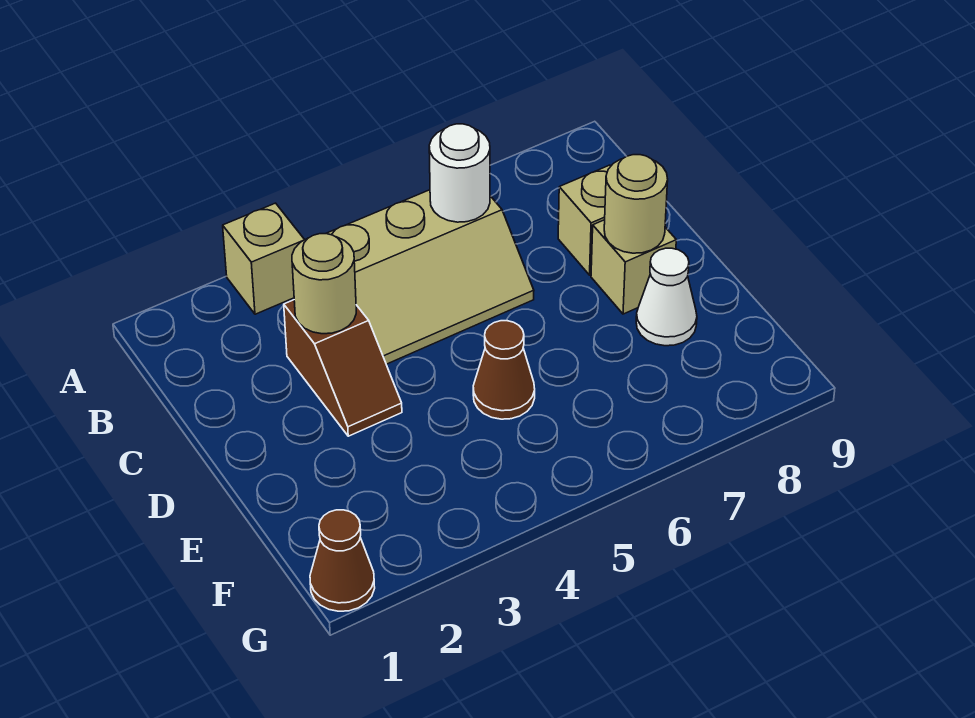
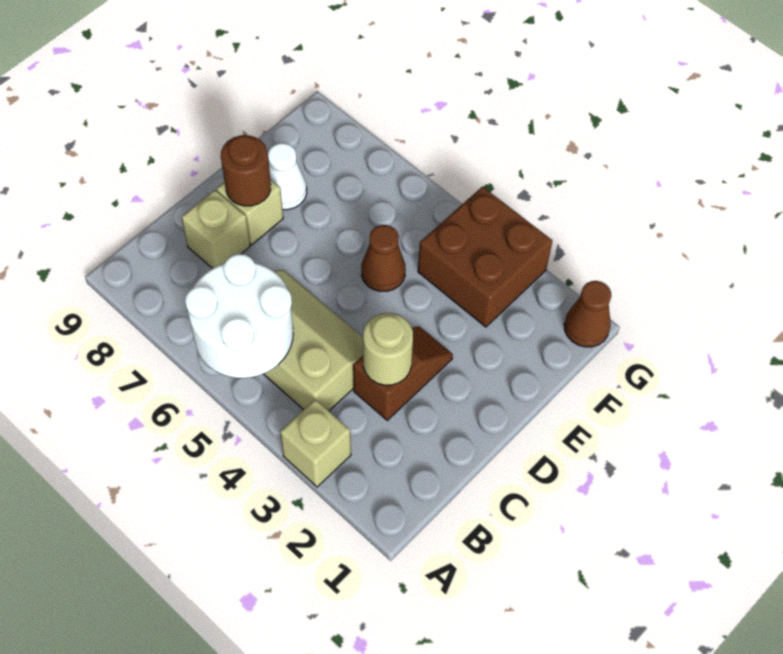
white round brick B6 level 2 -> white round brick A5:B6 level 2
tan round brick D8 level 2 -> brown round brick D8 level 2
none -> brown brick F3:G4 level 1

